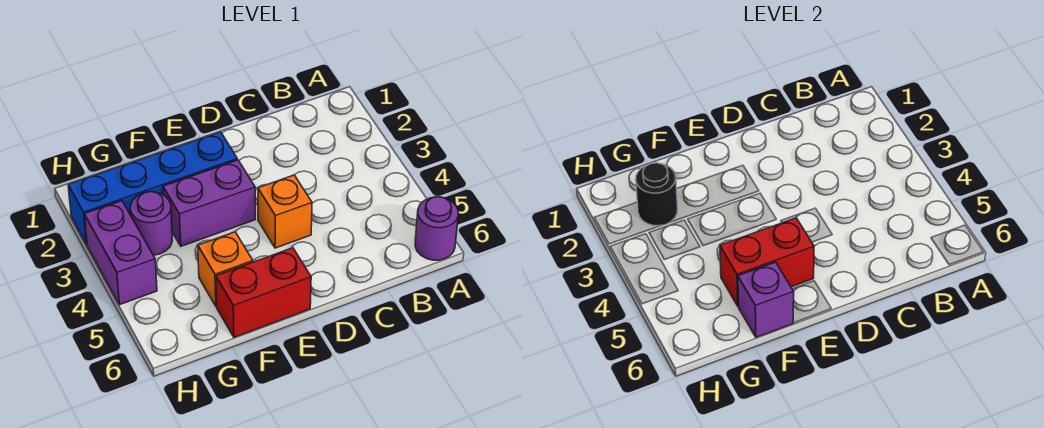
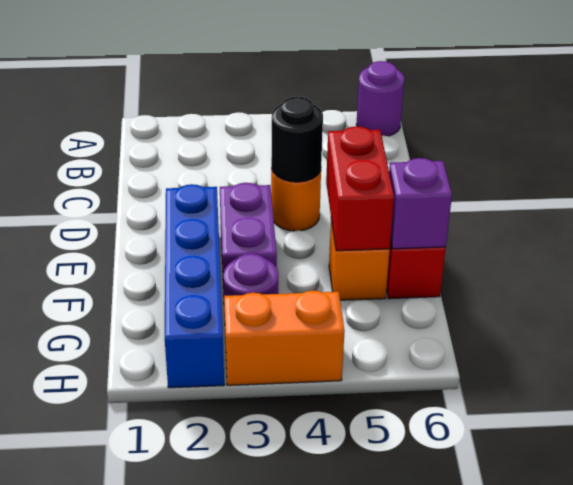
orange brick D4 level 1 -> orange round brick D4 level 1
black round brick G2 level 2 -> black round brick D4 level 2
purple brick H3:H4 level 1 -> orange brick H3:H4 level 1

